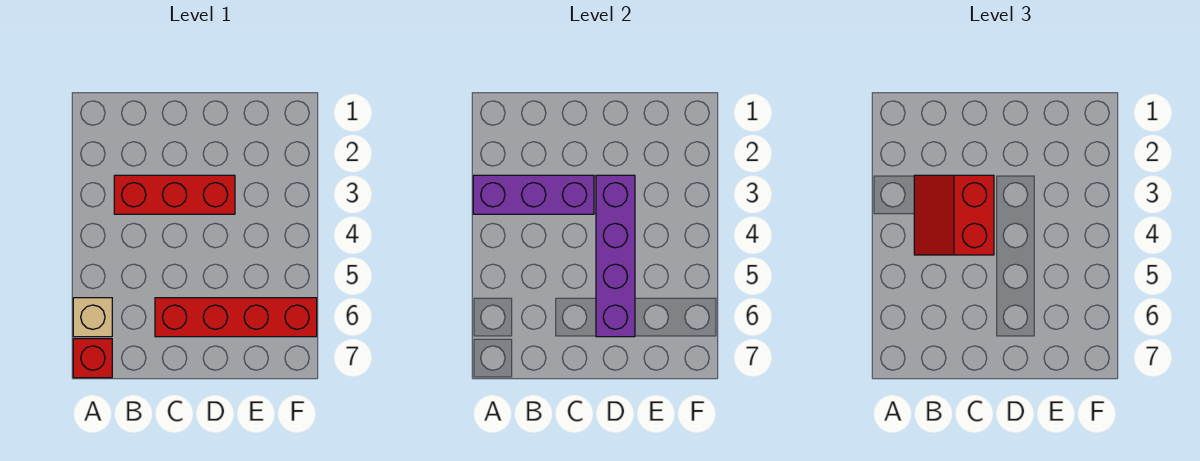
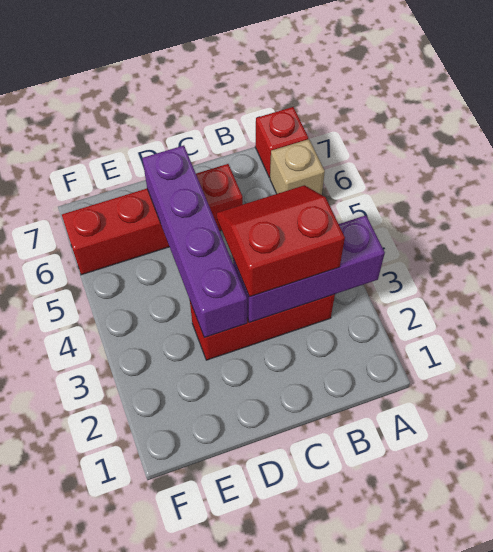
red slope B3:C4 level 3 top C -> red slope B3:C4 level 3 top 3

